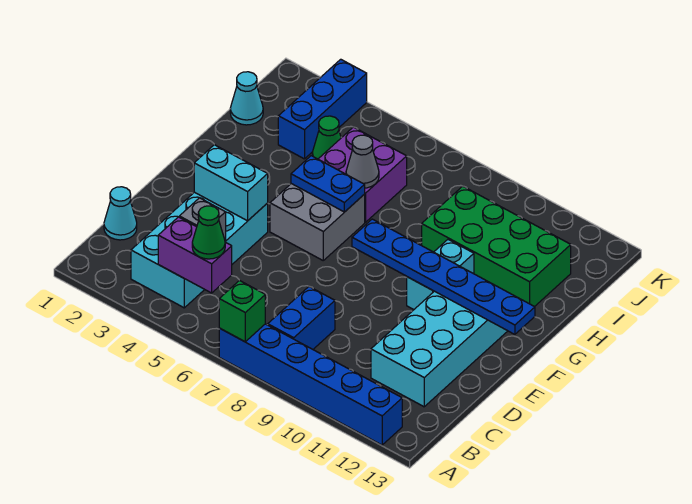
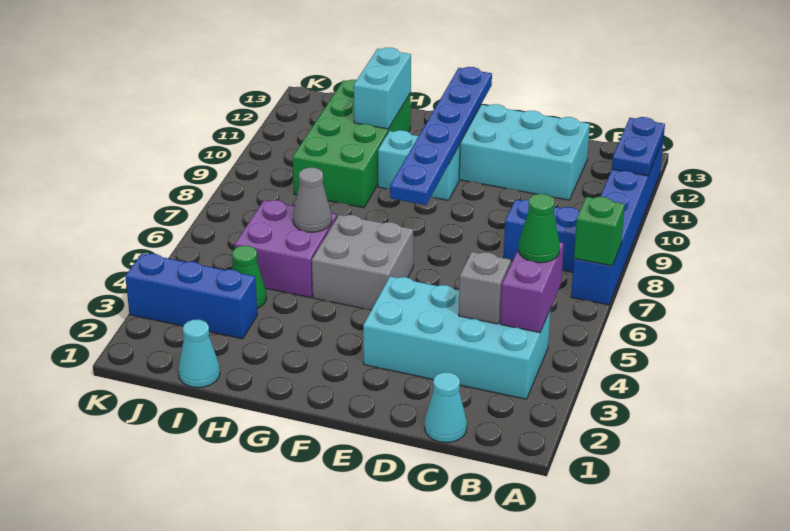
cyan brick E3:E4 level 2 -> cyan brick H11:H12 level 2
blue plate G5:G6 level 2 -> blue plate A11:A12 level 2

